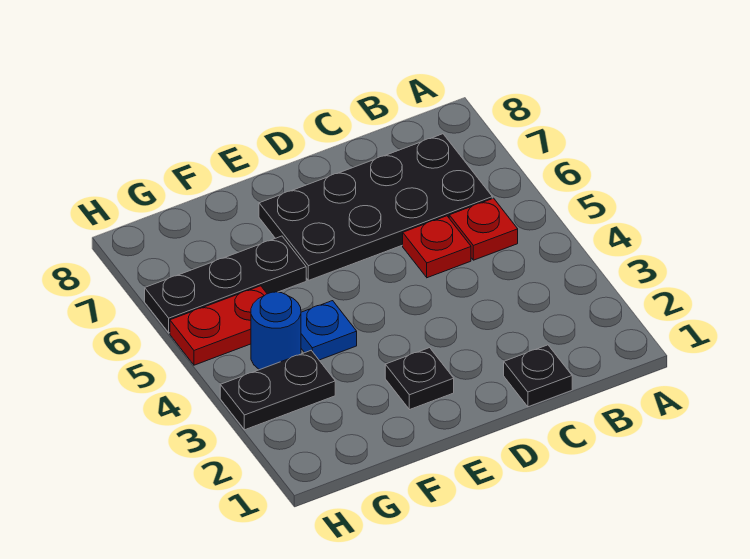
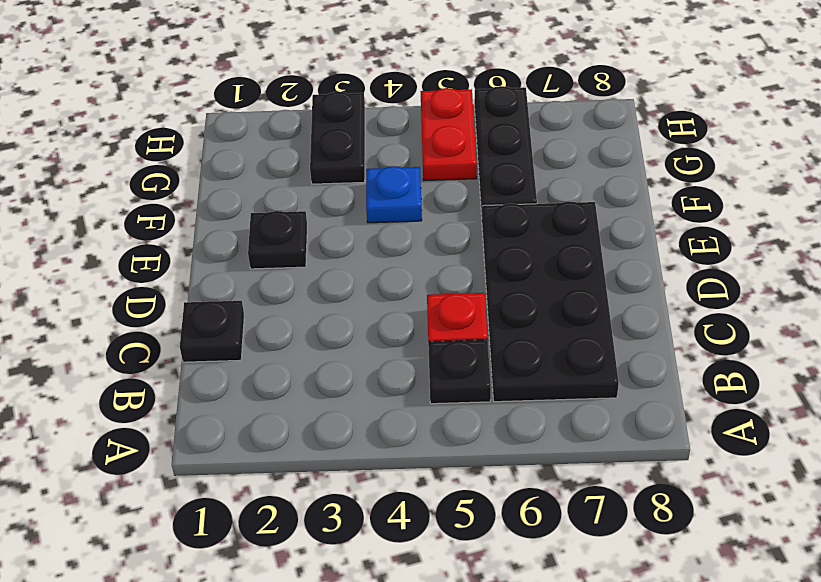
red plate B5 level 1 -> black plate B5 level 1
blue round brick G4 level 1 -> none

